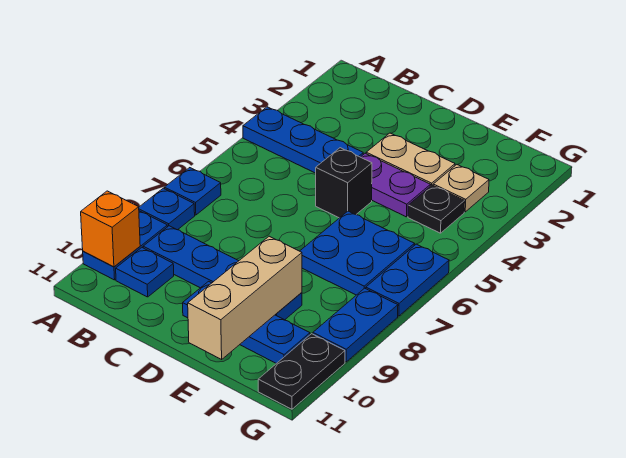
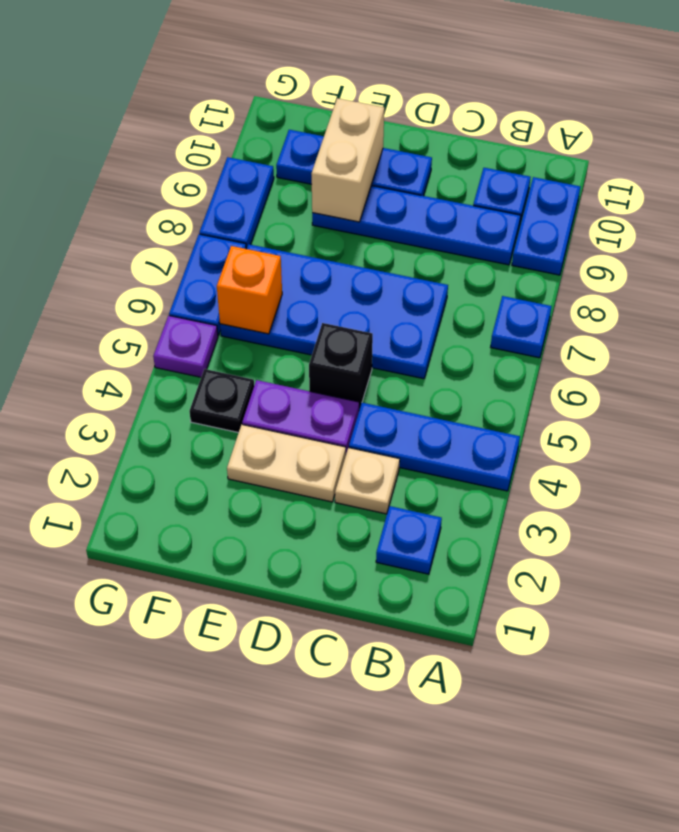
blue plate A8 level 1 -> blue plate B2 level 1
orange brick A10 level 2 -> orange brick F6 level 2
blue plate E6:F7 level 1 -> blue plate C6:F7 level 1
tan brick E9:E11 level 2 -> tan brick E9:E10 level 2
tan plate F3 level 1 -> tan plate C3 level 1
none -> purple plate G5 level 1
black plate G10:G11 level 1 -> none

